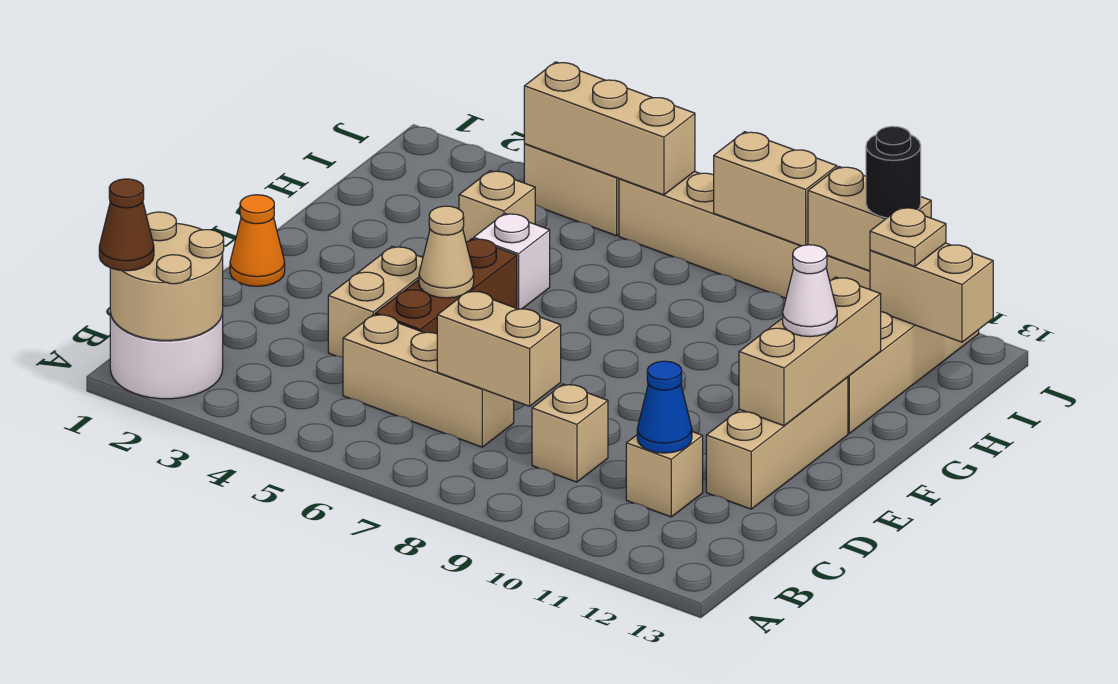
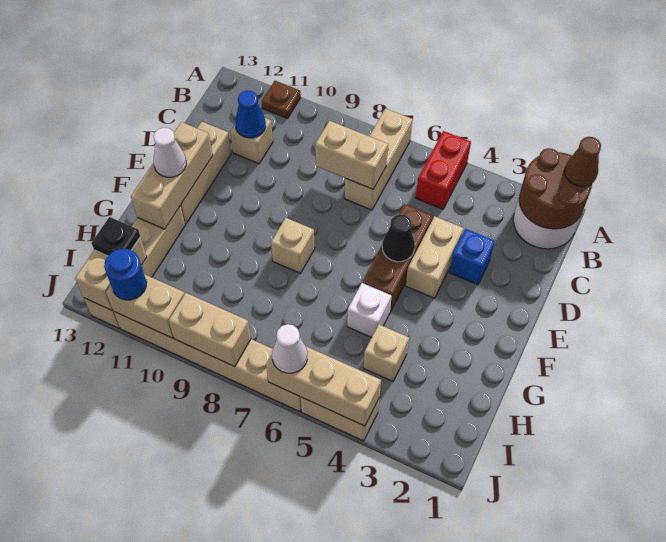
tan round brick A1:B2 level 2 -> brown round brick A1:B2 level 2
none -> red brick A5:B5 level 1
none -> brown plate A11 level 1
tan brick C5:C7 level 1 -> tan brick A7:C7 level 1
tan brick C9 level 1 -> tan brick F8 level 1
none -> blue brick D3 level 1
orange cone E1 level 1 -> none
tan cone E5 level 2 -> black cone E5 level 2
tan brick I12:I13 level 2 -> tan brick I12:J12 level 2
tan plate I12 level 3 -> black plate I12 level 3
none -> white cone J6 level 3
black round brick J11 level 3 -> blue round brick J11 level 3

